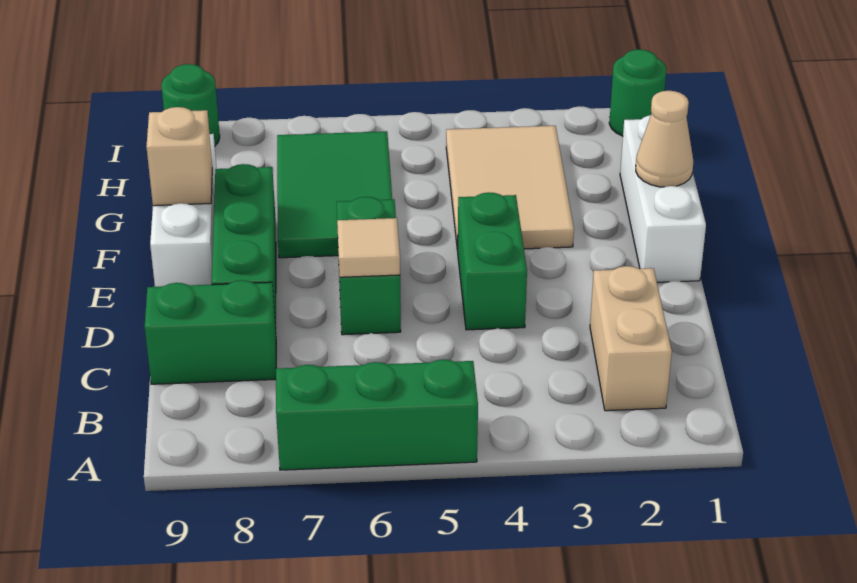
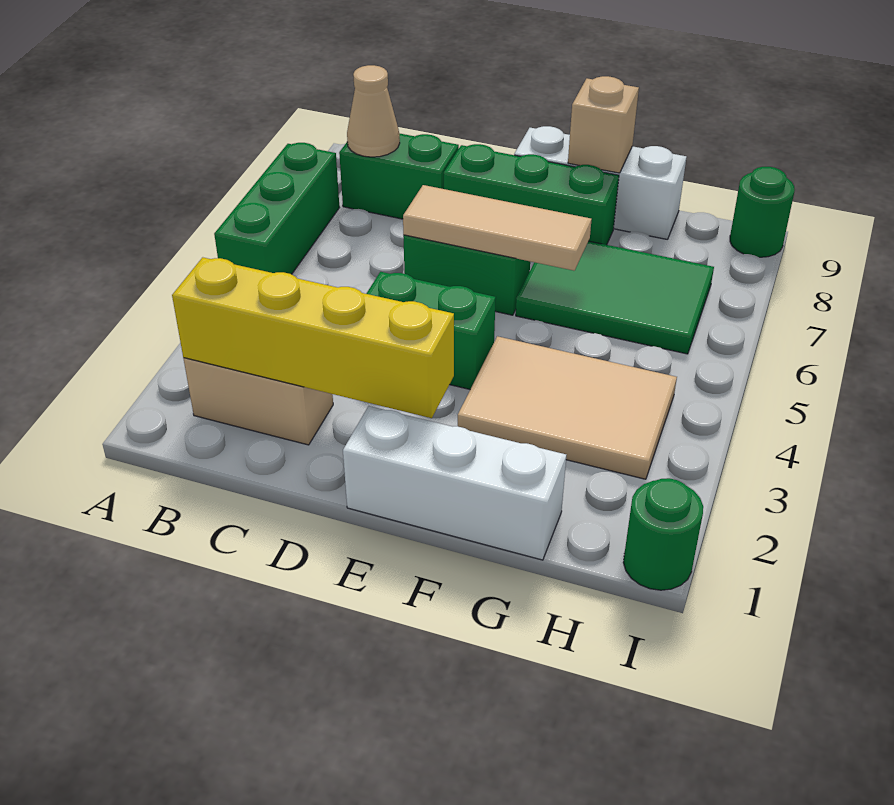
none -> yellow brick B2:E2 level 2
green brick C8:C9 level 1 -> green brick B8:C8 level 1
tan tile D6 level 2 -> tan tile D6:F6 level 2
tan cone F1 level 2 -> tan cone B8 level 2

